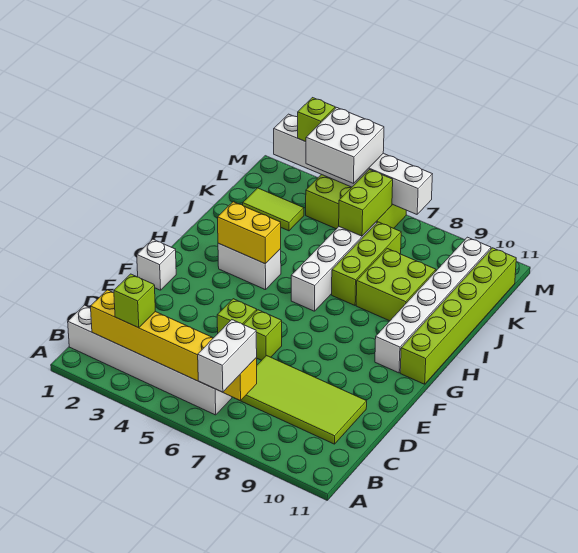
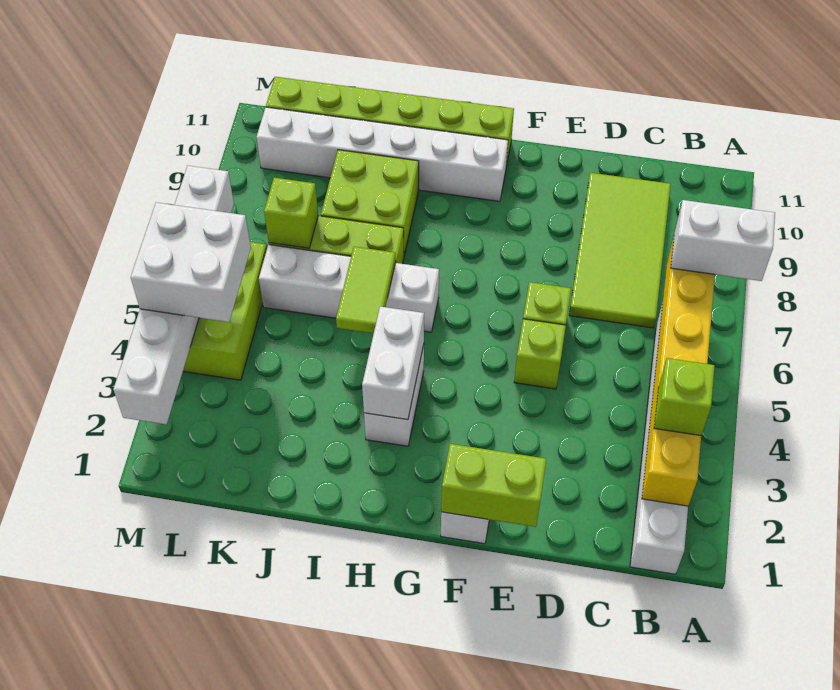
yellow brick H3:H4 level 2 -> white brick H3:H4 level 2
lime tile K2:K3 level 1 -> lime tile I5:I6 level 2
lime brick K6:L6 level 2 -> lime brick E1:F1 level 2
lime brick M3 level 3 -> lime brick K7 level 2

